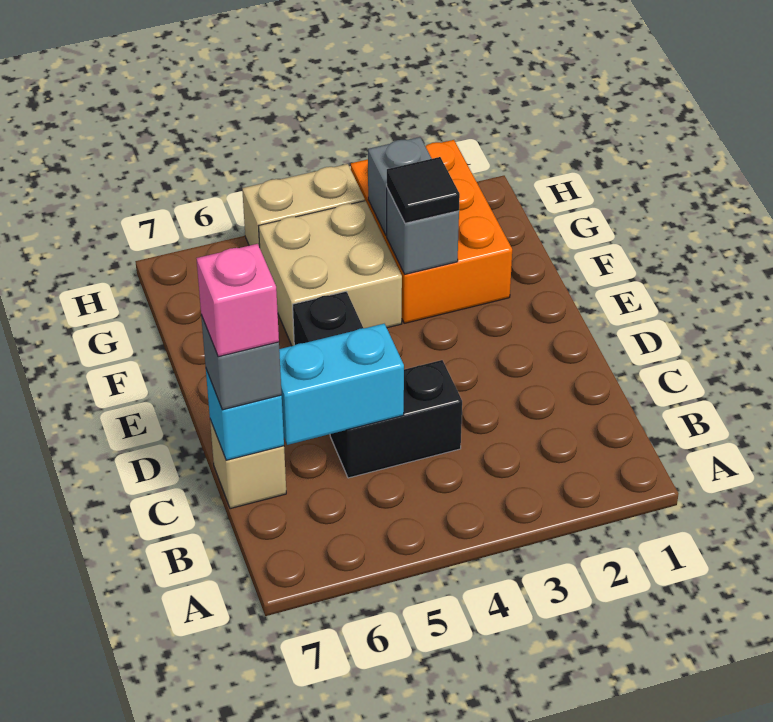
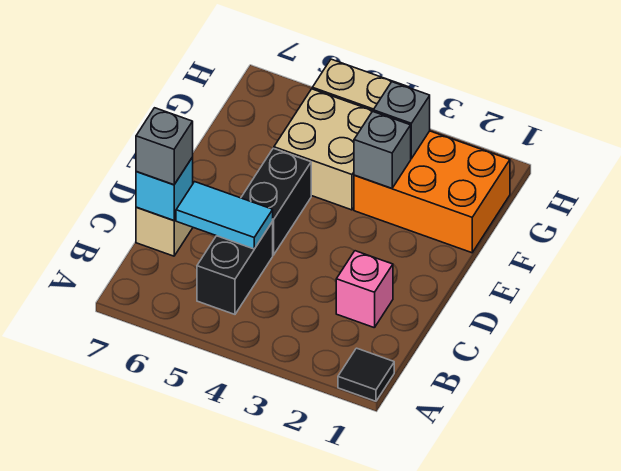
black brick C4:C5 level 1 -> black brick B5:C5 level 1
cyan brick C5:C6 level 2 -> cyan tile C5:C6 level 2
pink brick C7 level 4 -> pink brick C2 level 1
orange brick F2:H3 level 1 -> orange brick F1:G3 level 1
black tile F3 level 3 -> black tile A1 level 1

